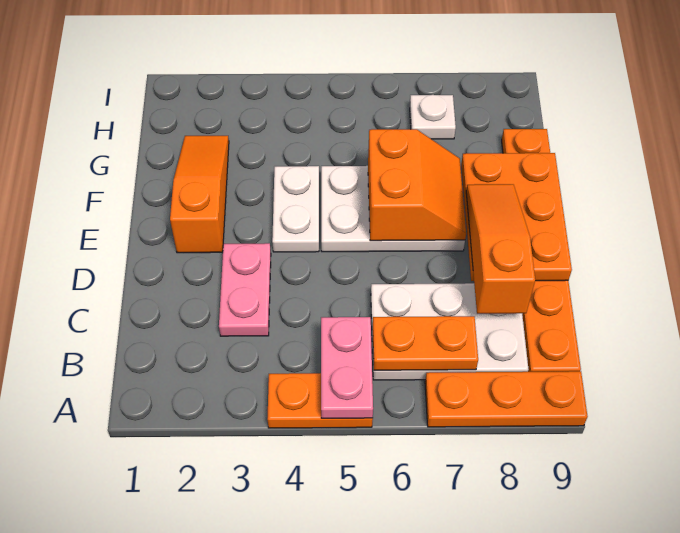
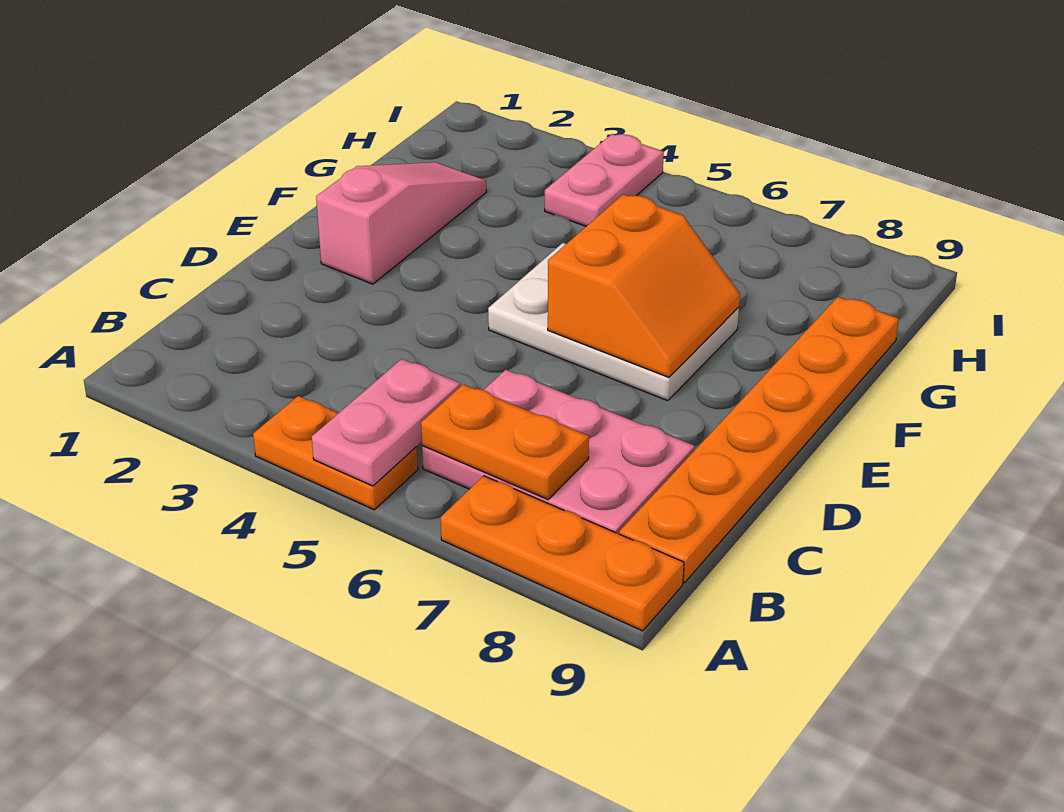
white plate B6:C8 level 1 -> pink plate B6:C8 level 1
pink plate C3:D3 level 1 -> pink plate H4:I4 level 1
orange slope C8:E8 level 3 top C -> none
orange plate D8:F9 level 2 -> none
orange slope E2:G2 level 1 top E -> pink slope E2:G2 level 1 top E
white plate E4:F4 level 1 -> none
white plate H7 level 1 -> none

